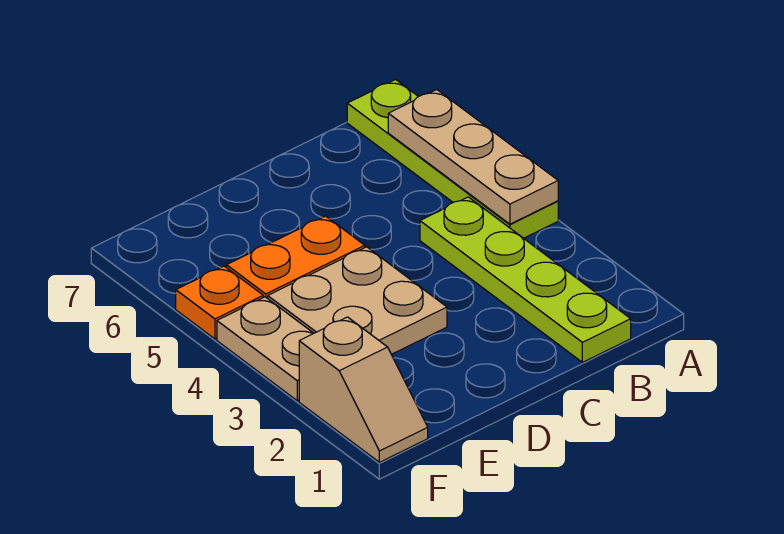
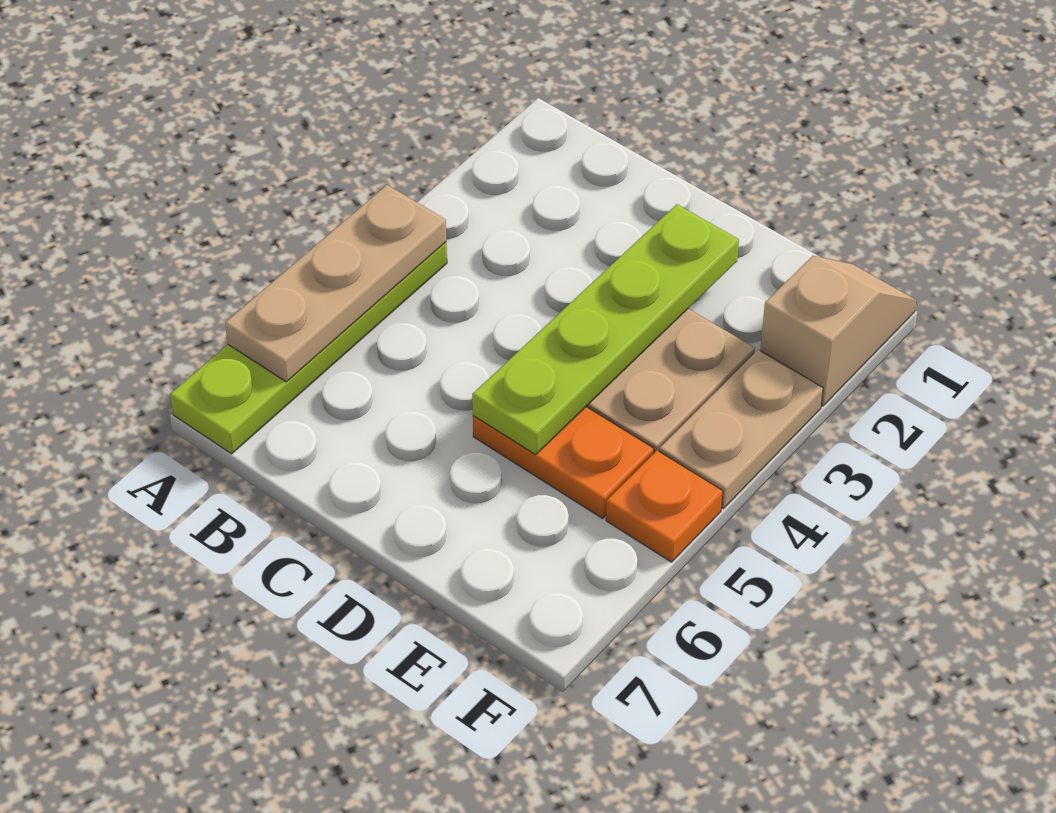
lime plate B1:B4 level 1 -> lime plate D2:D5 level 2

